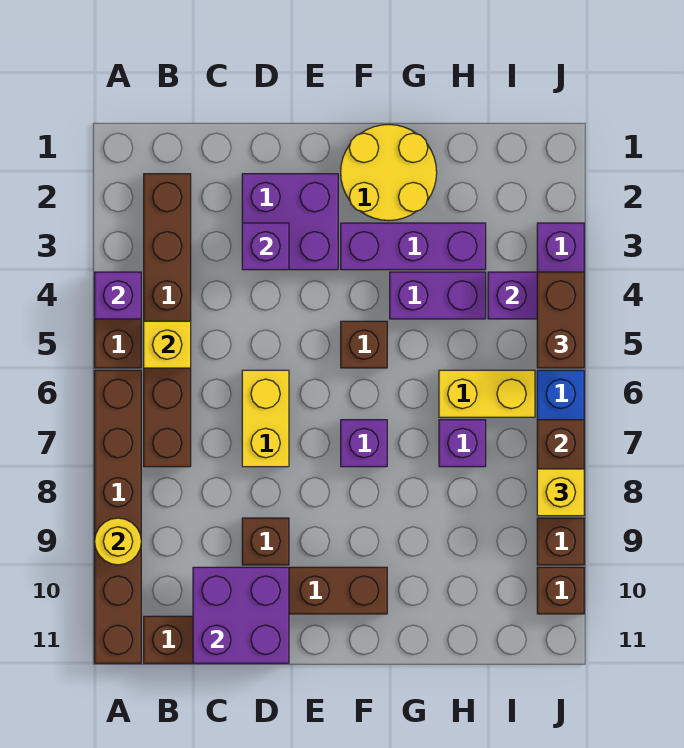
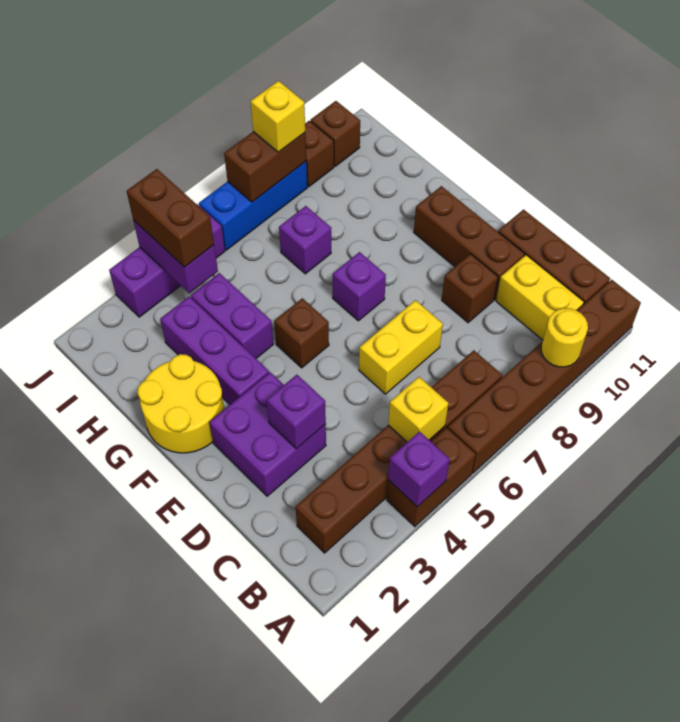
purple brick C10:D11 level 2 -> none
yellow brick H6:I6 level 1 -> yellow brick B10:C10 level 1
brown brick J4:J5 level 3 -> brown brick I4:J4 level 3

